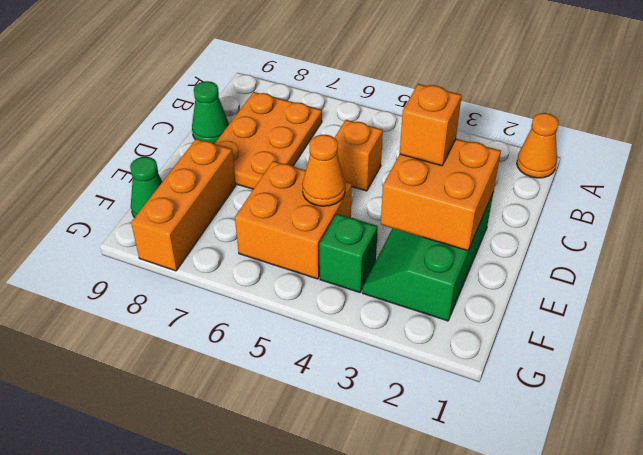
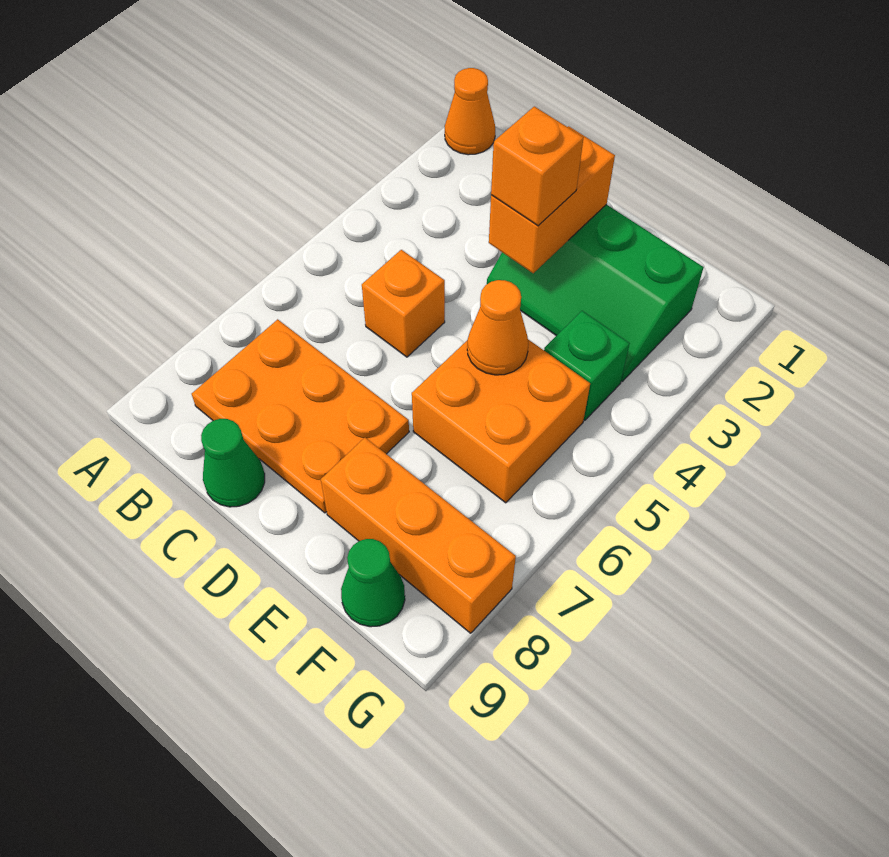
orange brick D2:E3 level 2 -> orange brick D2:D3 level 2

